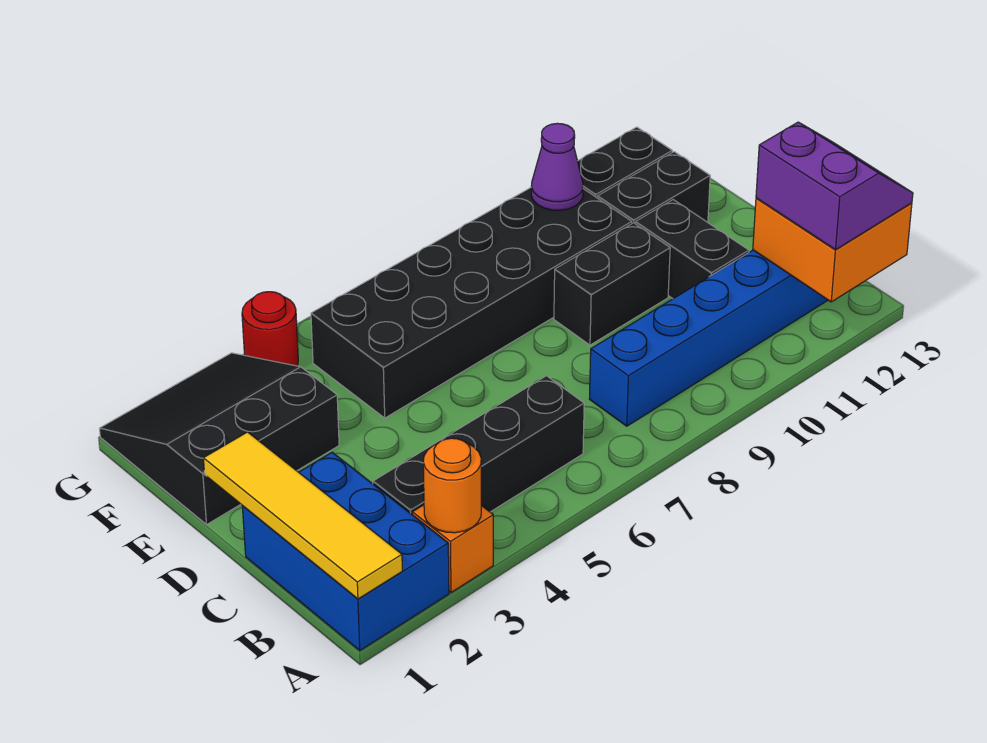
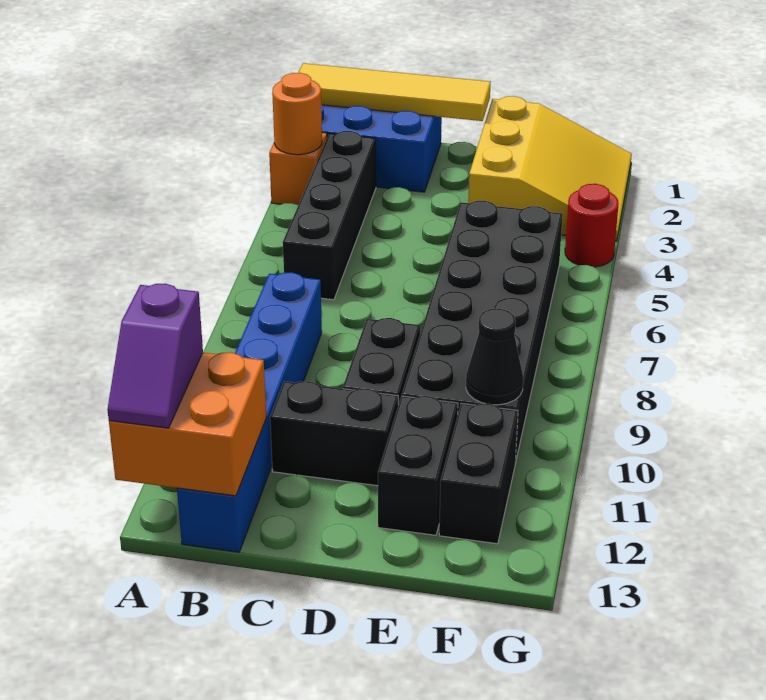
purple slope A12:B13 level 3 top 12 -> purple slope A12:A13 level 3 top 12
black slope E1:G3 level 1 top E -> yellow slope E1:G3 level 1 top E
purple cone F10 level 2 -> black cone F10 level 2

